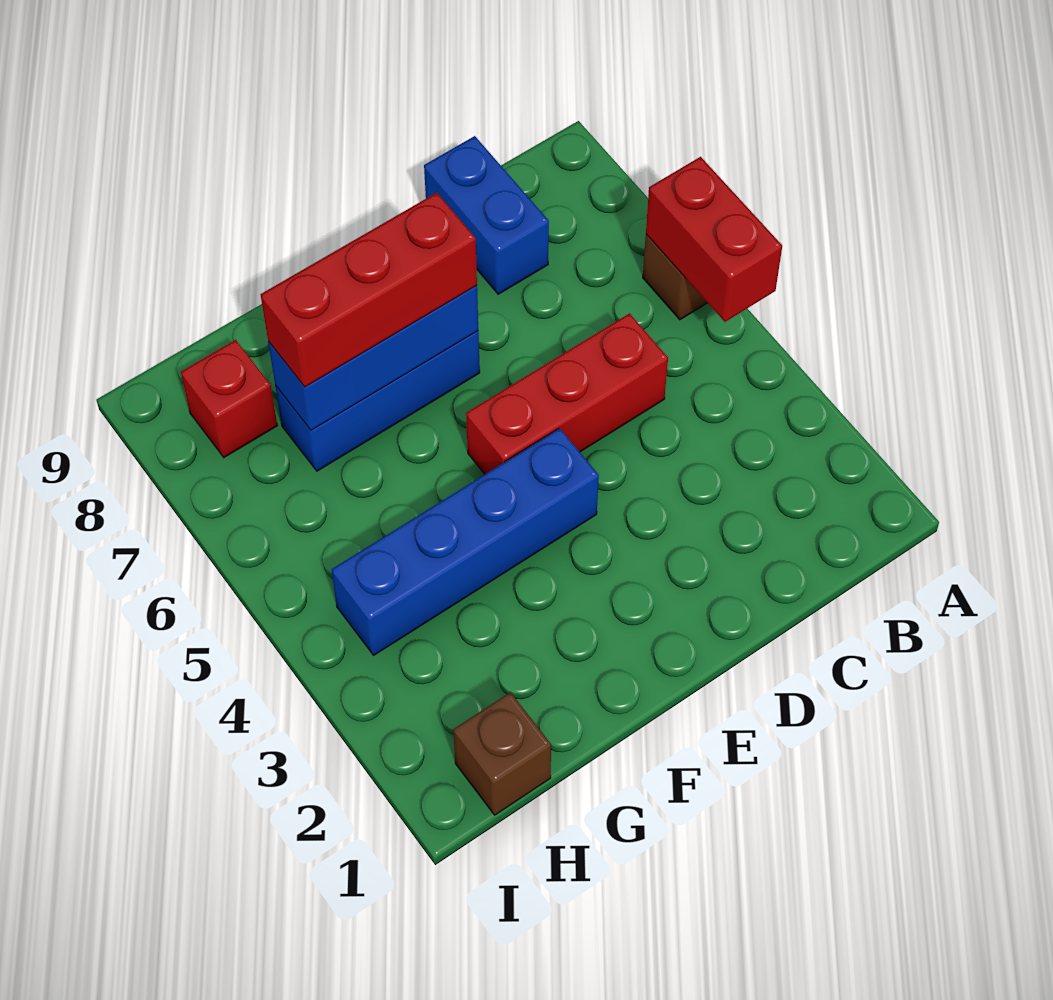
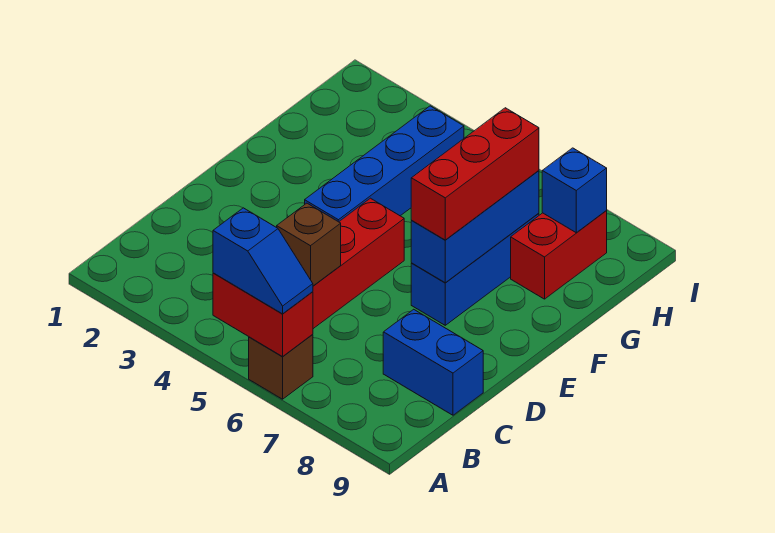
none -> blue slope A5:A6 level 3 top 5
brown brick H1 level 1 -> brown brick C5 level 2
red brick H8 level 1 -> red brick G8:H8 level 1
none -> blue brick H8 level 2

